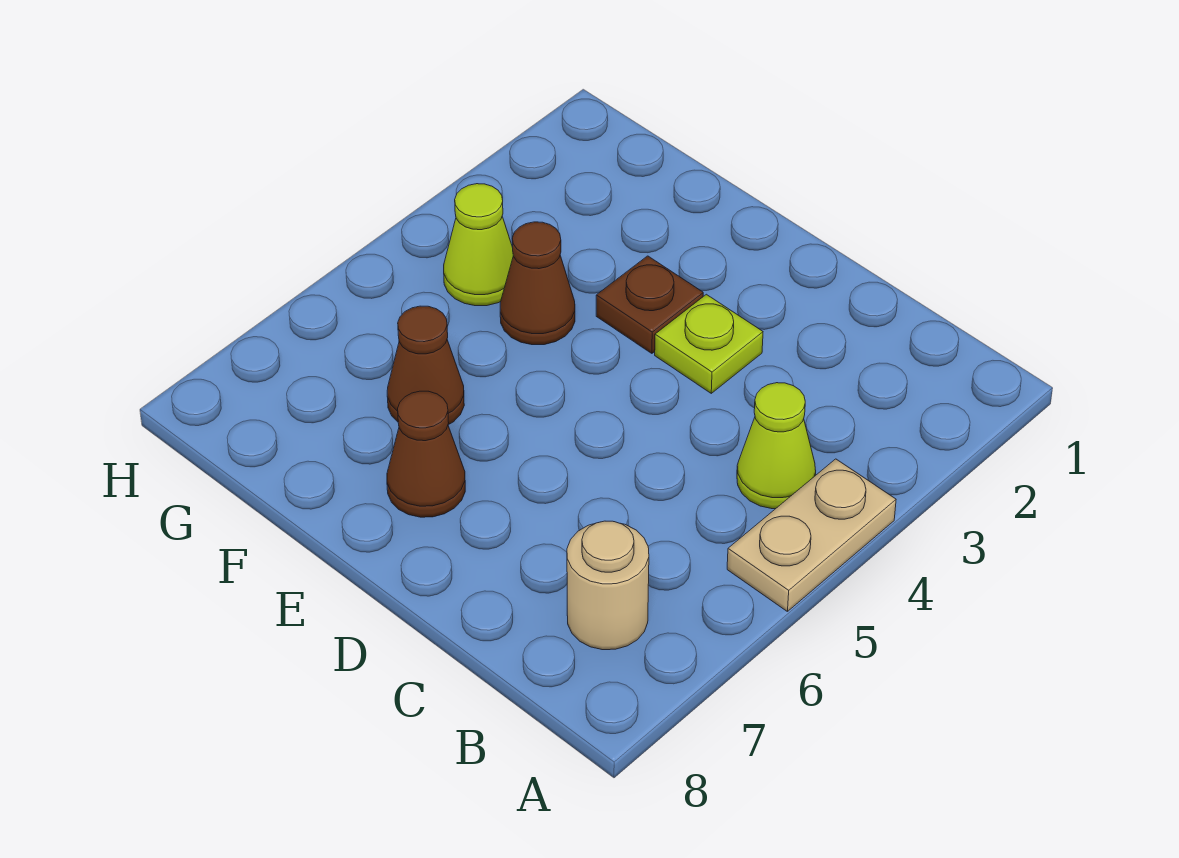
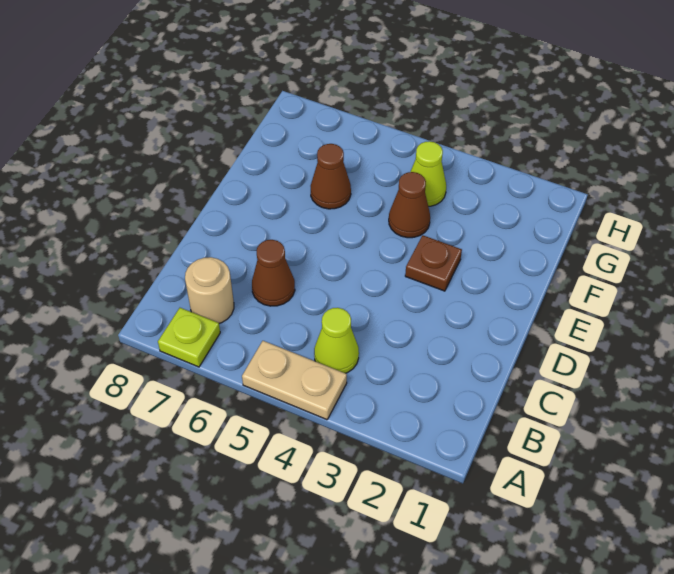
lime plate D3 level 1 -> lime plate A7 level 1
brown cone E7 level 1 -> brown cone C6 level 1

